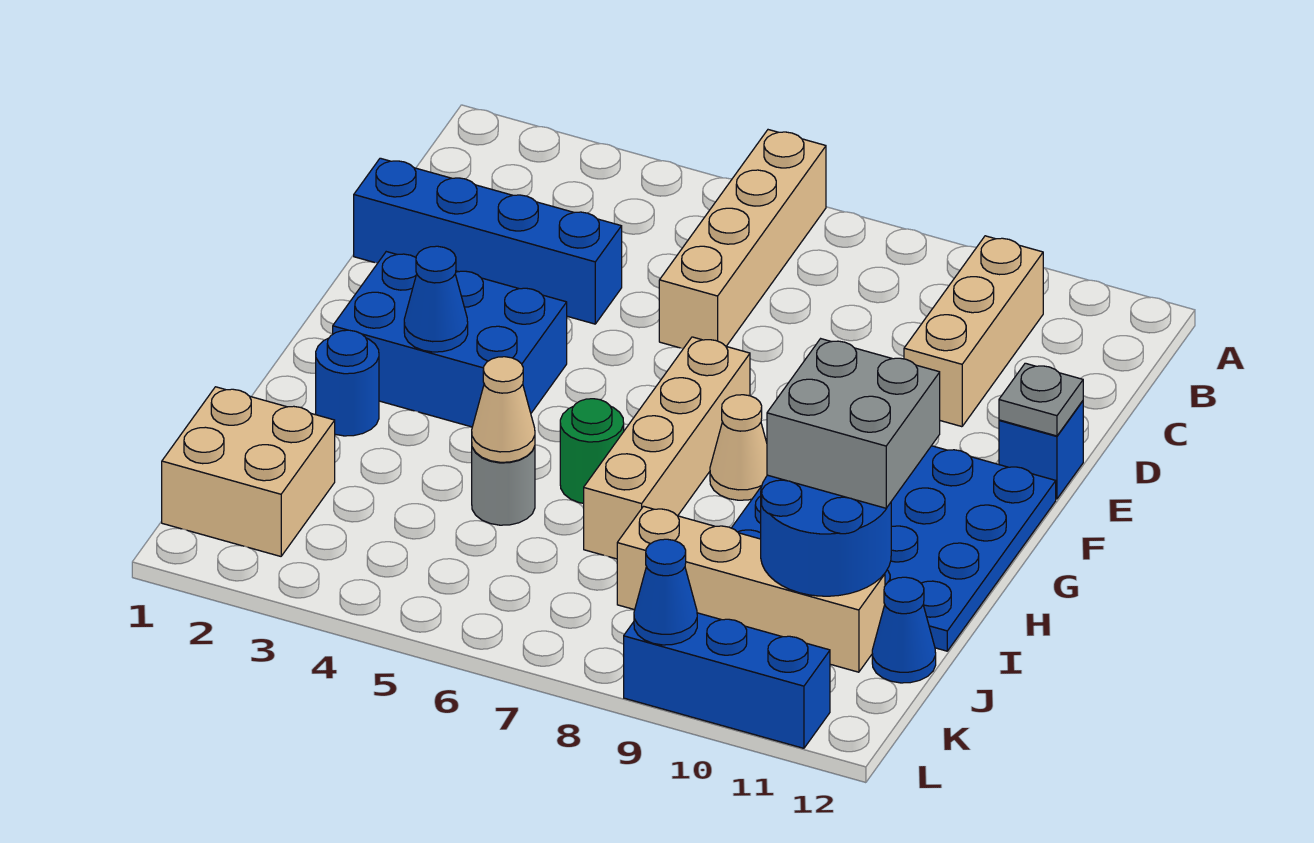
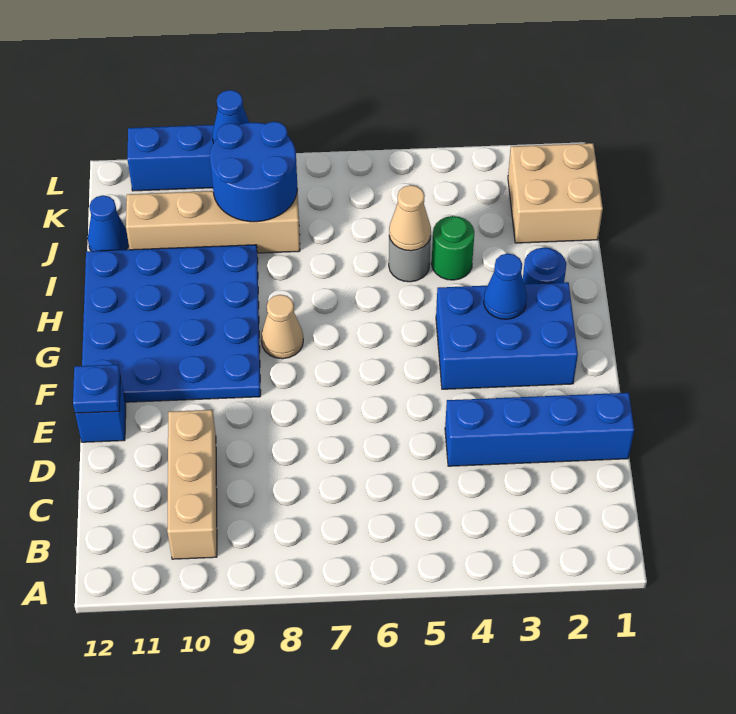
tan brick A6:D6 level 1 -> none
grey plate E12 level 2 -> blue plate E12 level 2
tan brick F7:I7 level 1 -> none
green round brick H6 level 1 -> green round brick I4 level 1
grey brick H10:I11 level 3 -> none
blue round brick I10:J11 level 2 -> blue round brick J8:K9 level 2

